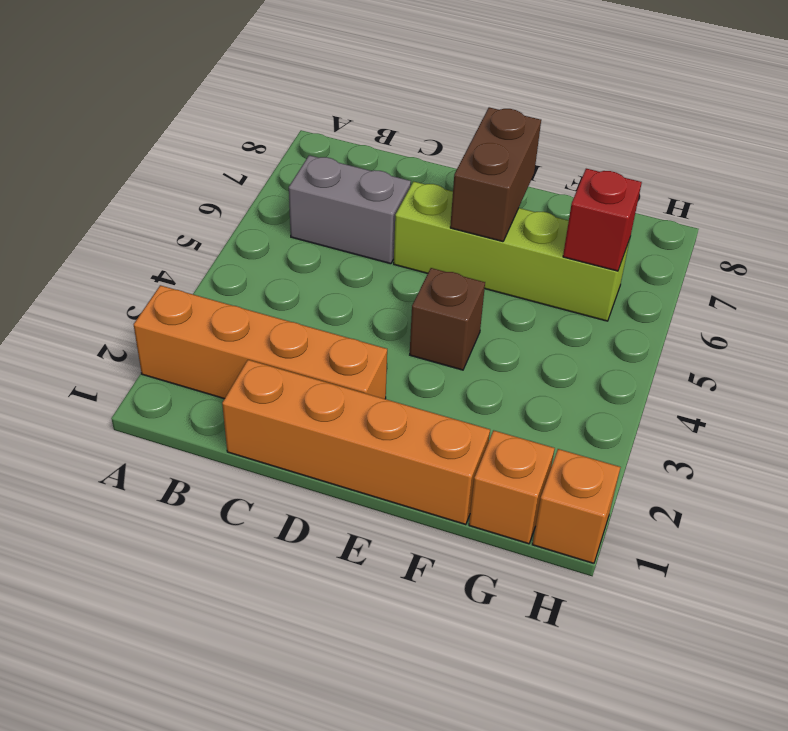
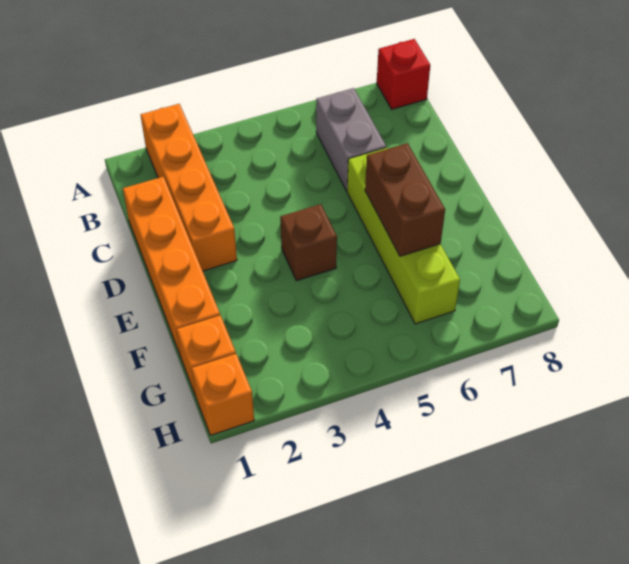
brown brick E6:E7 level 2 -> brown brick E6:F6 level 2
red brick G6 level 2 -> red brick A8 level 1

